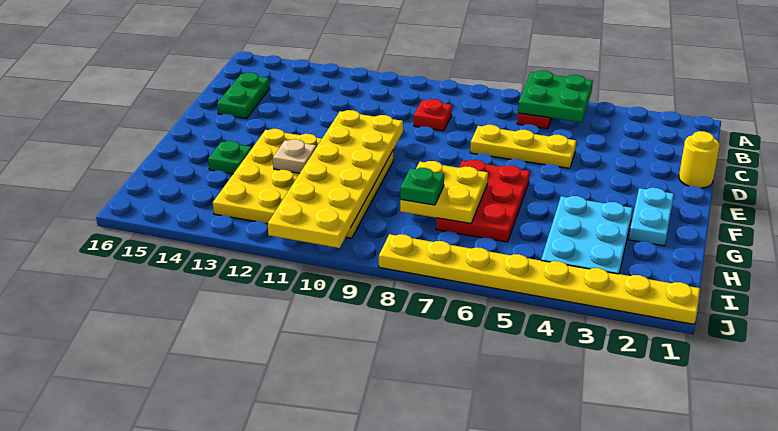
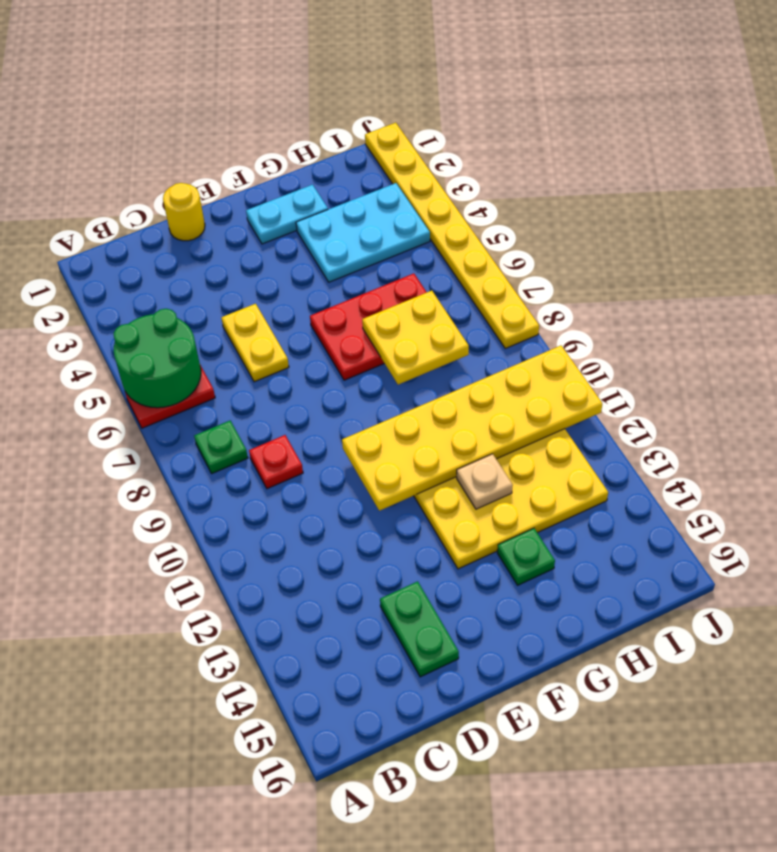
green plate A5:B6 level 2 -> green round brick A5:B6 level 2
green plate C15:D15 level 1 -> green plate D14:D15 level 1
yellow plate D5:D7 level 1 -> yellow plate D5:D6 level 1
green plate H8 level 3 -> green plate B8 level 1

